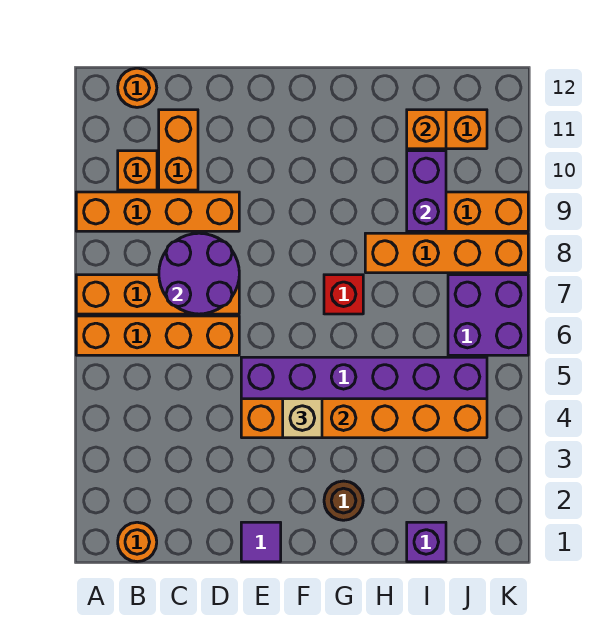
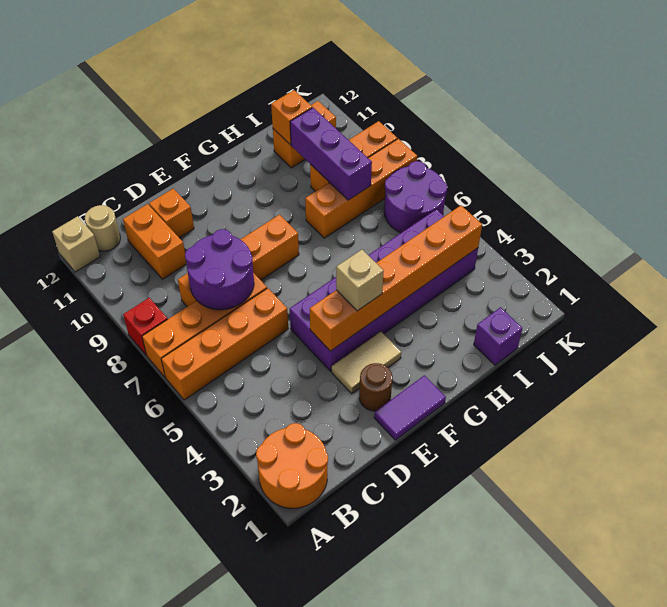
orange brick A9:D9 level 1 -> orange brick C8:F8 level 1
none -> tan brick A12 level 1
orange round brick B1 level 1 -> orange round brick A1:B2 level 1
orange brick B10 level 1 -> orange brick D11 level 1
orange round brick B12 level 1 -> tan round brick B12 level 1
purple tile E1 level 1 -> purple tile E1:F1 level 1
none -> tan tile E3:F3 level 1
brown round brick G2 level 1 -> brown round brick E2 level 1
red brick G7 level 1 -> red brick A8 level 1
purple brick I9:I10 level 2 -> purple brick I8:I10 level 2
purple brick J6:K7 level 1 -> purple round brick J6:K7 level 1

